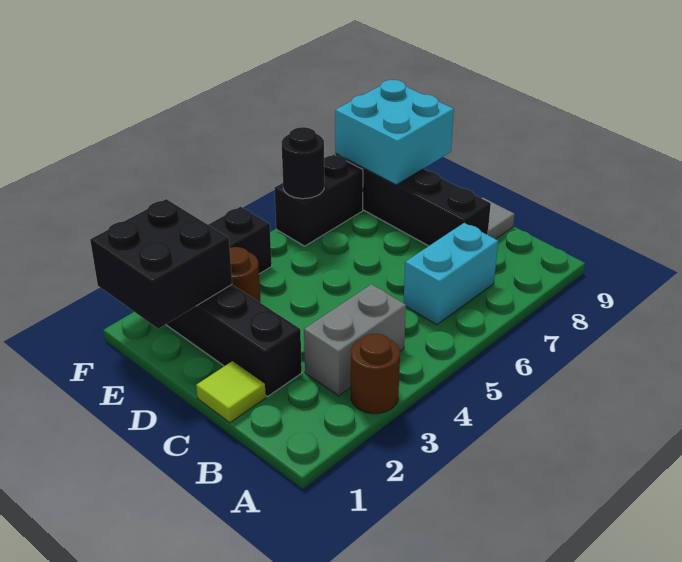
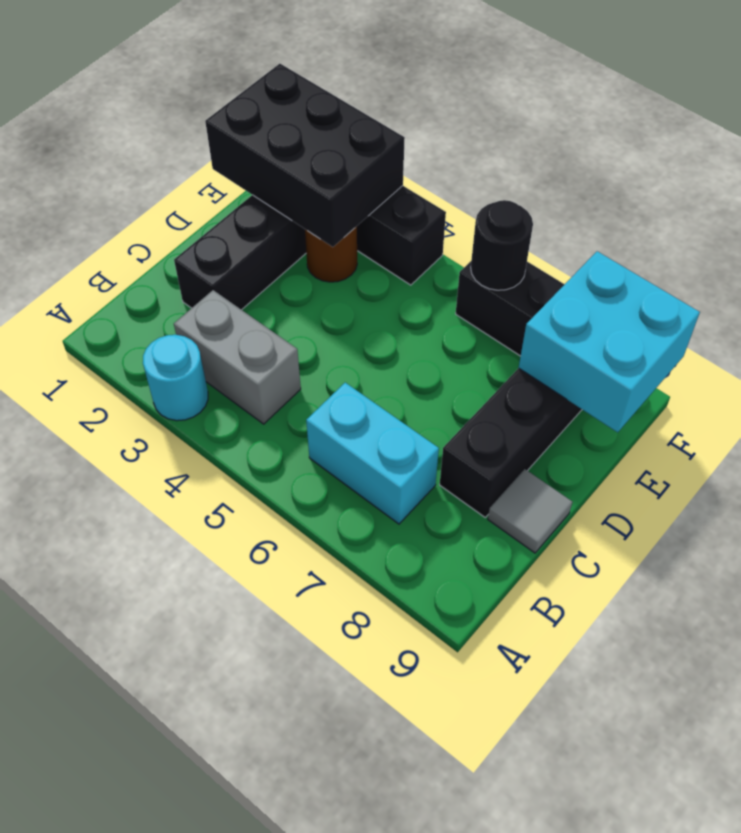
brown round brick A3 level 1 -> cyan round brick A3 level 1
lime tile C1 level 1 -> none
black brick E1:F2 level 2 -> black brick E1:F3 level 2

